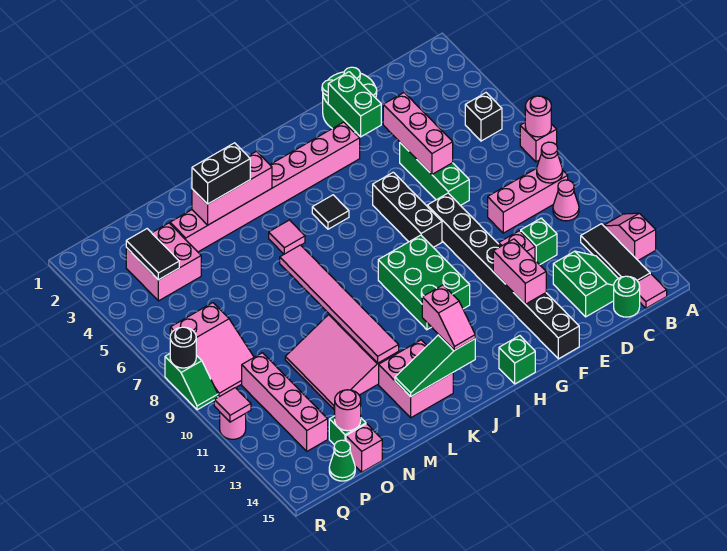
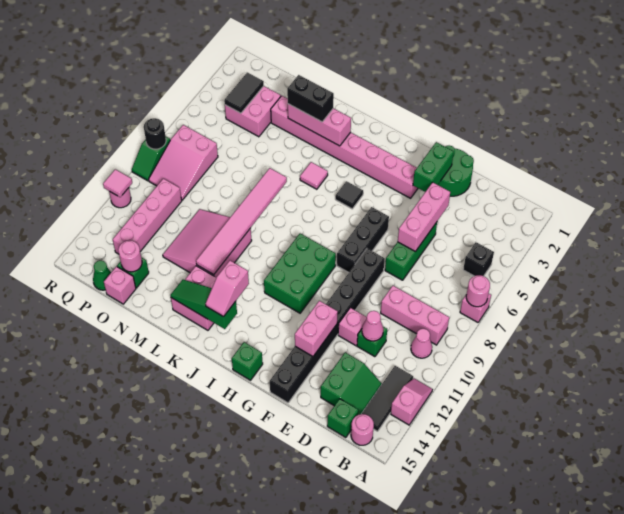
pink cone B9 level 2 -> pink cone D11 level 2
pink tile B15 level 1 -> pink round brick B15 level 1
green round brick C15 level 1 -> green brick C15 level 1

